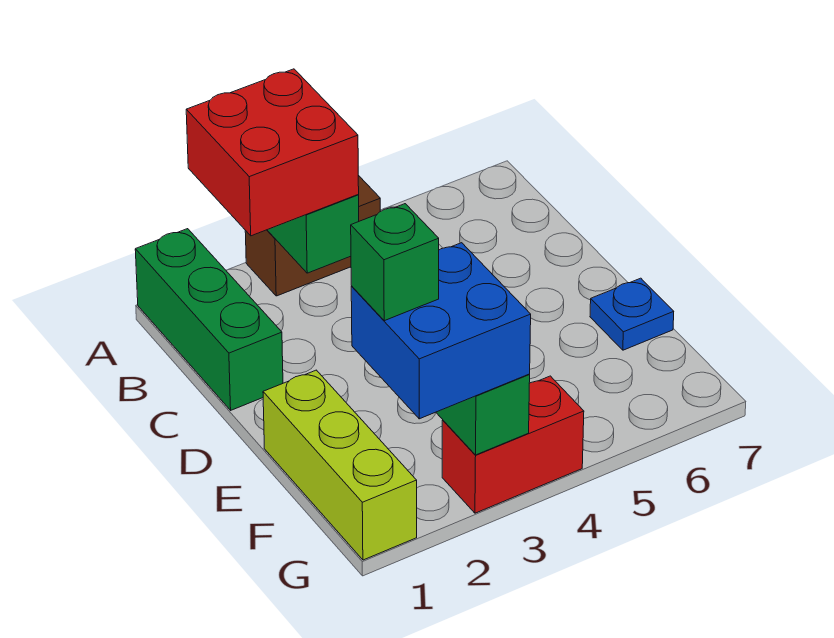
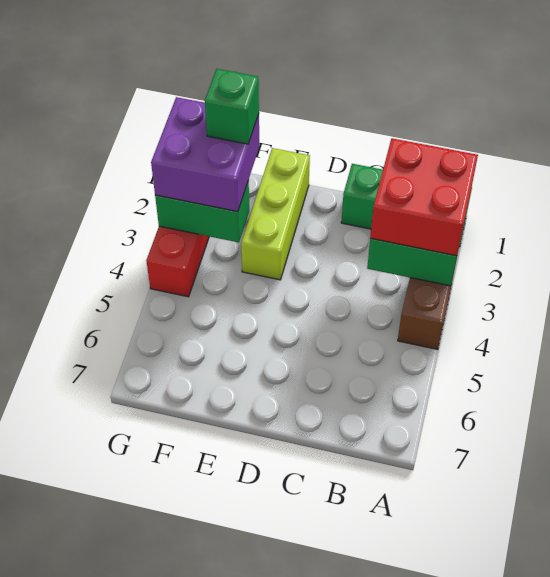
lime brick E1:G1 level 1 -> lime brick E1:E3 level 1
blue plate E7 level 1 -> none
blue brick F2:G3 level 3 -> purple brick F2:G3 level 3

